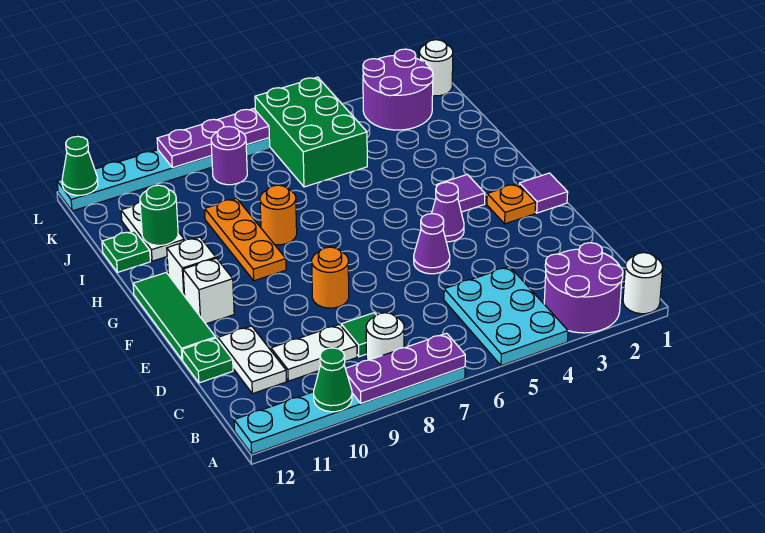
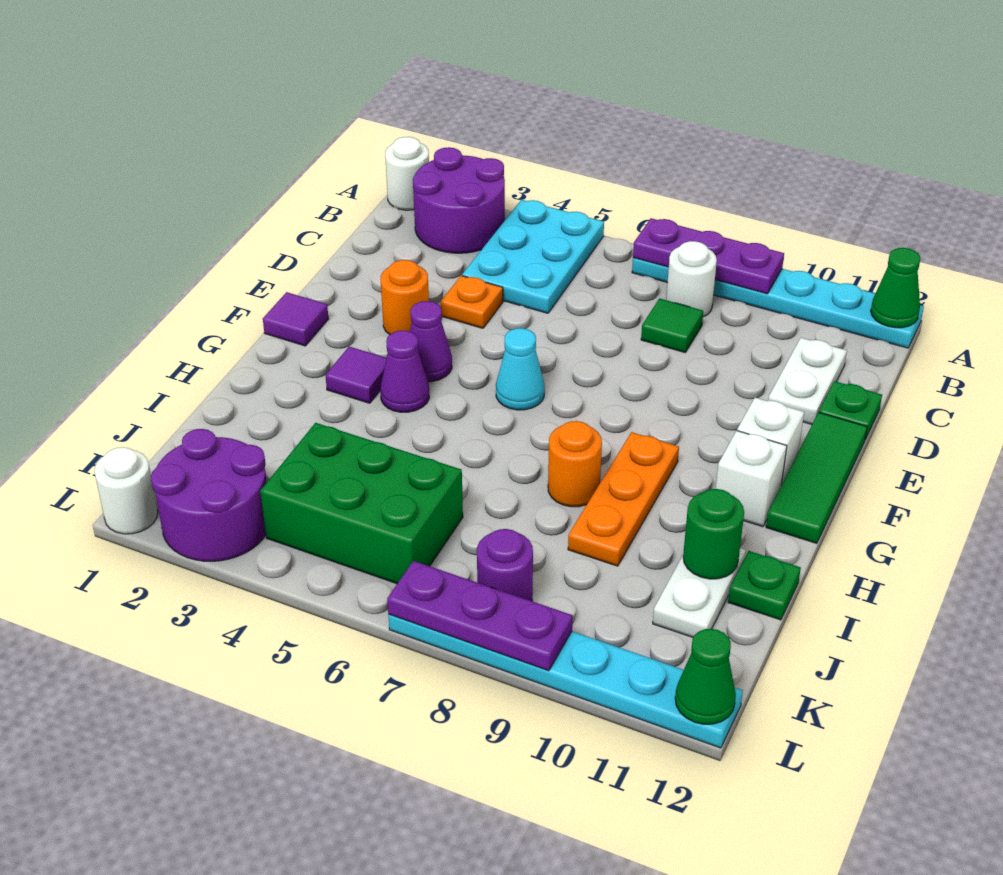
green cone A10 level 2 -> green cone A12 level 2
white plate C9:C10 level 1 -> none
purple cone E5 level 1 -> purple cone G4 level 1
orange round brick E8 level 1 -> orange round brick E3 level 1
orange plate F2 level 1 -> orange plate D4 level 1
none -> cyan cone F6 level 1
green brick J5:L6 level 1 -> green brick J4:K6 level 1

